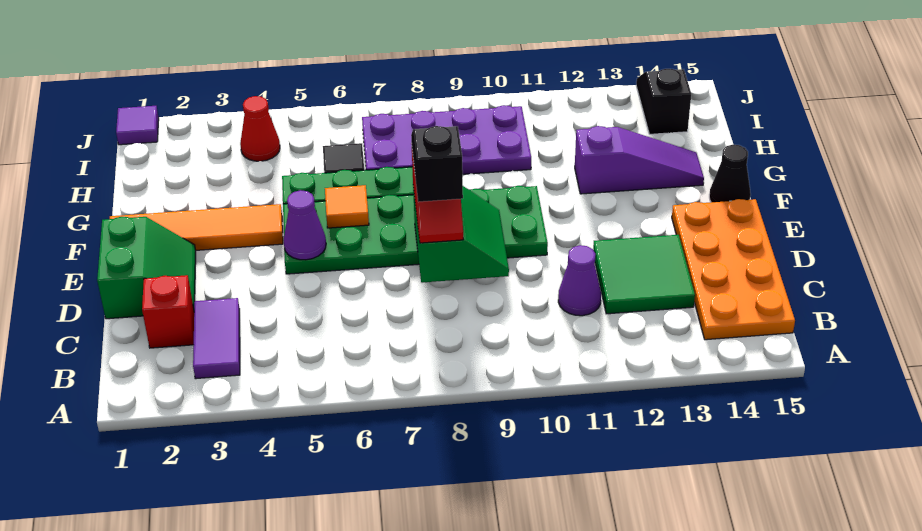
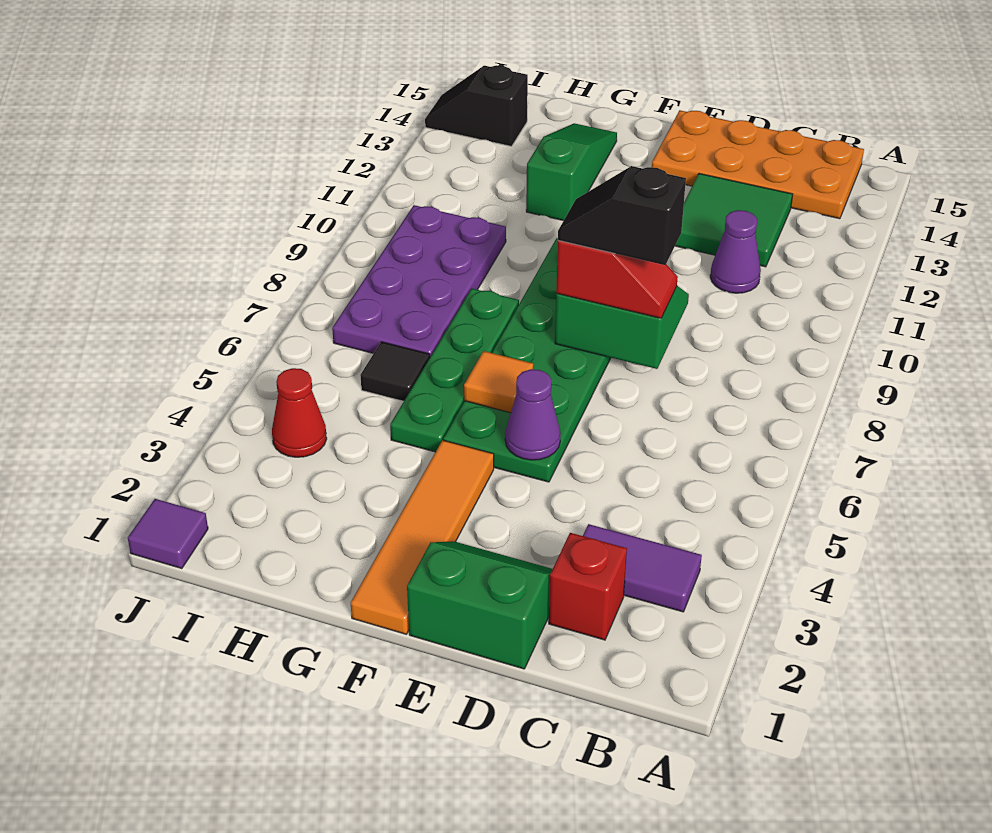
black cone F15 level 1 -> none
purple slope G12:G14 level 1 top 12 -> green slope G12:G14 level 1 top 12

